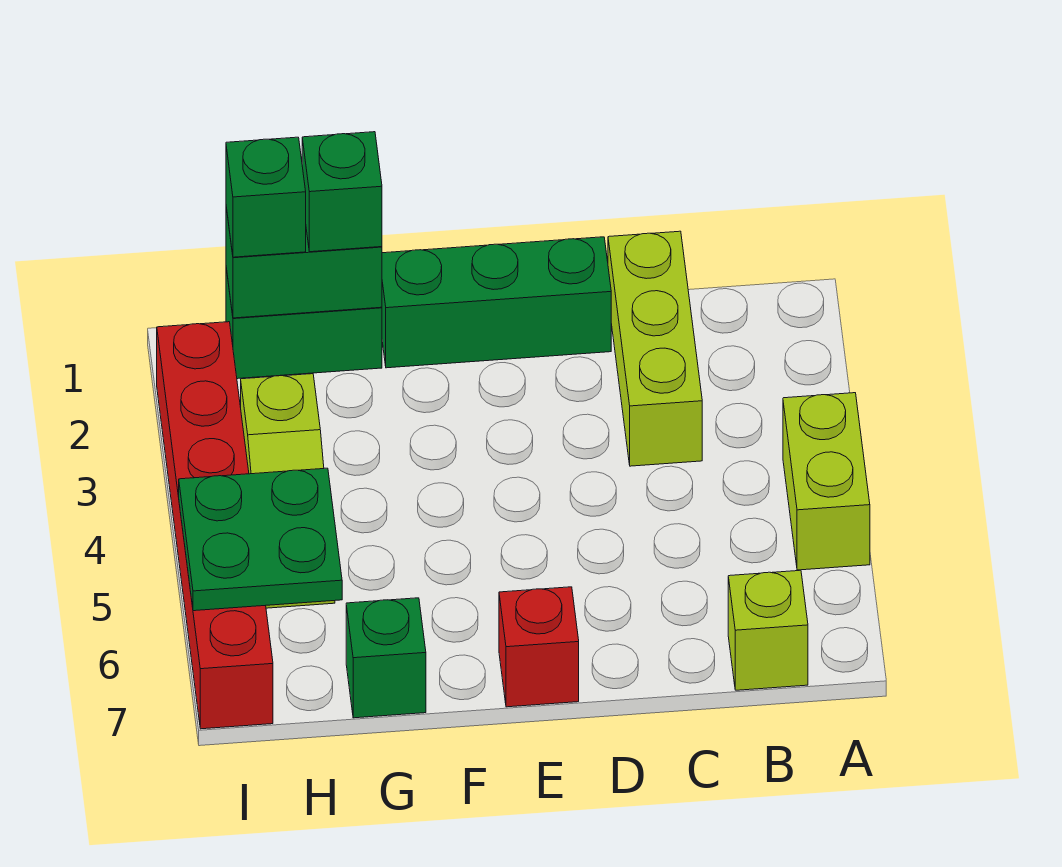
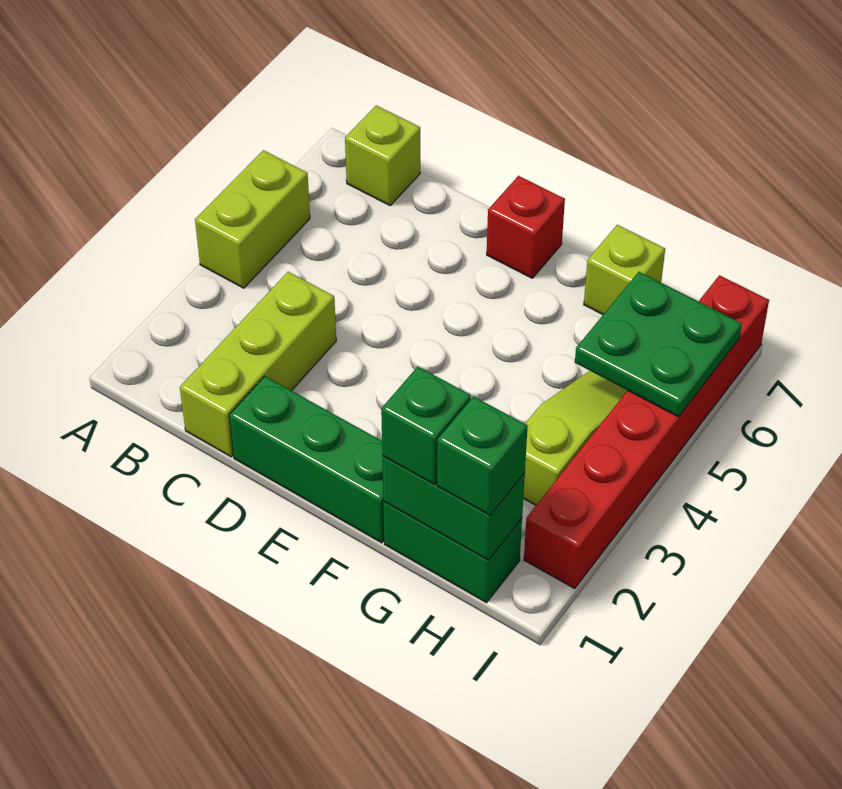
green brick G7 level 1 -> lime brick G7 level 1

